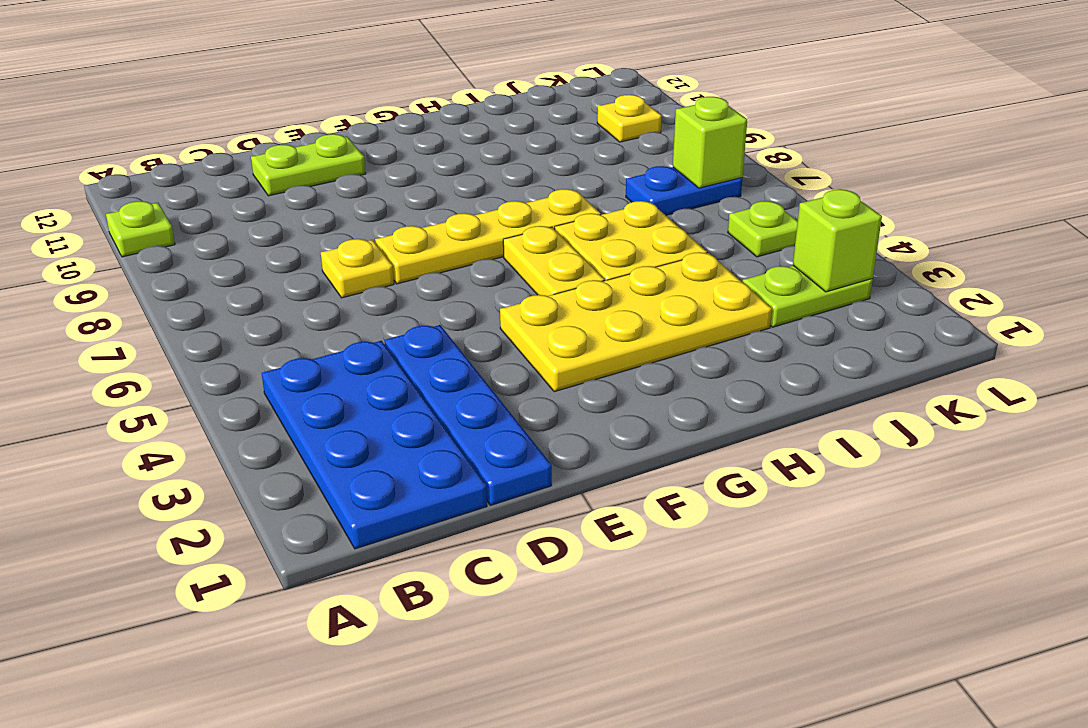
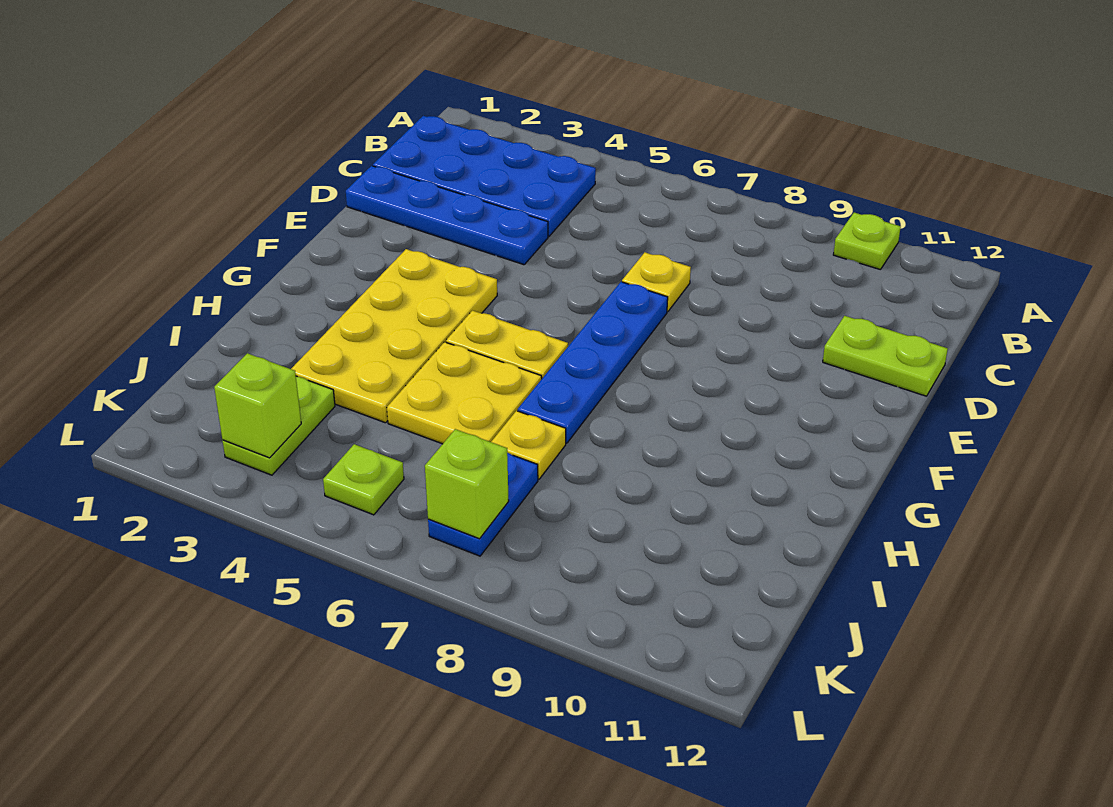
lime plate D11:E11 level 1 -> lime plate D11:D12 level 1
yellow plate E7:H7 level 1 -> blue plate E7:H7 level 1
yellow plate K10 level 1 -> yellow plate I7 level 1

